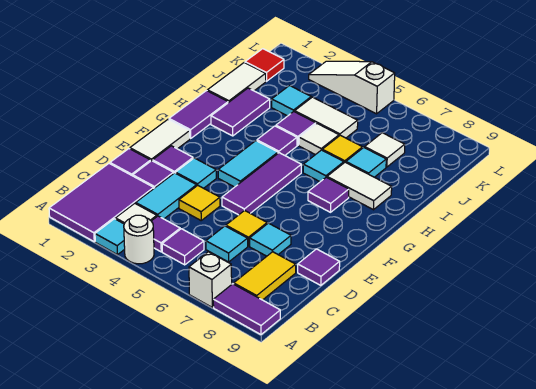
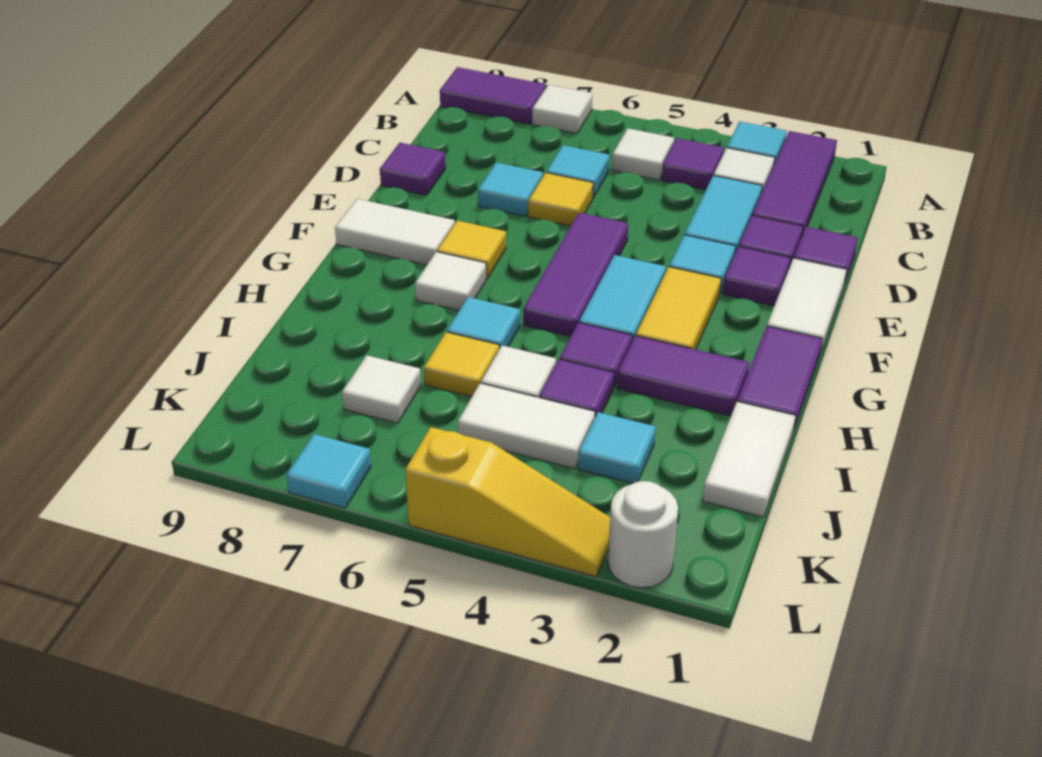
purple tile A1:C2 level 1 -> purple tile A2:C2 level 1
white round brick A4 level 1 -> white round brick L2 level 1
white brick A7 level 1 -> white tile A7 level 1
purple tile B5 level 1 -> white tile B5 level 1
yellow tile B8:C8 level 1 -> yellow tile F3:G3 level 1
yellow tile D4 level 1 -> yellow tile F7 level 1
purple tile G7 level 1 -> white tile G7 level 1
purple tile H2:I2 level 1 -> purple tile H2:H3 level 1
white tile H7:H8 level 1 -> white tile F8:F9 level 1
cyan tile I7 level 1 -> cyan tile L7 level 1
red tile K1 level 1 -> none
white slope L3:L5 level 1 top 5 -> yellow slope L3:L5 level 1 top 5

